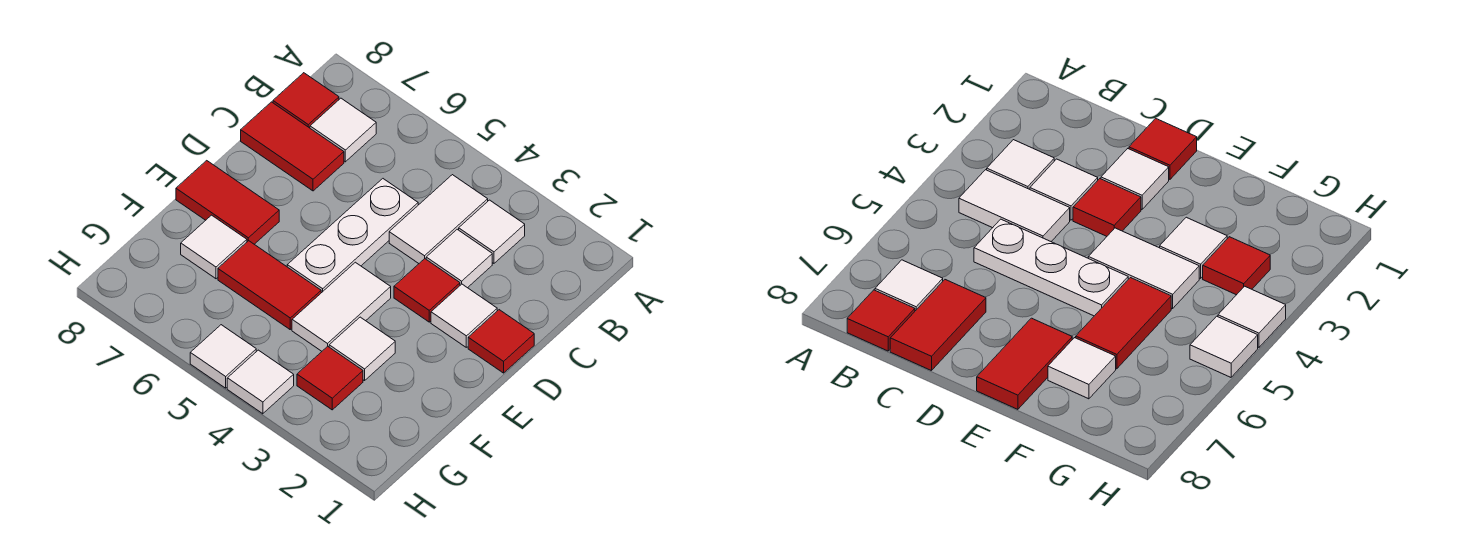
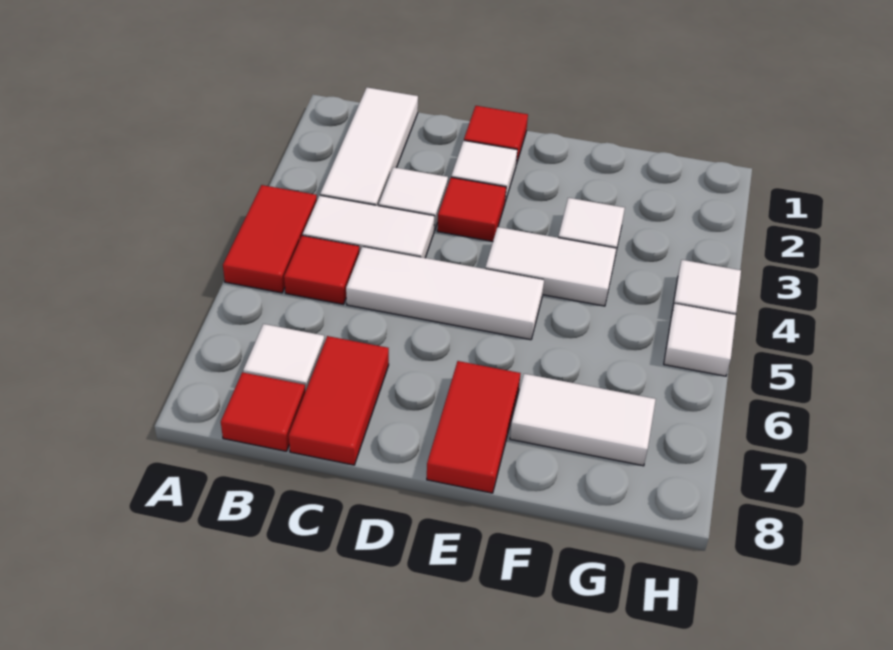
white tile B3 level 1 -> white tile B1:B3 level 1
white plate C5:E5 level 1 -> white tile C5:E5 level 1
red tile F5:F6 level 1 -> red tile A4:A5 level 1
white tile F7 level 1 -> white tile F7:G7 level 1
red tile G3 level 1 -> red tile B5 level 1

